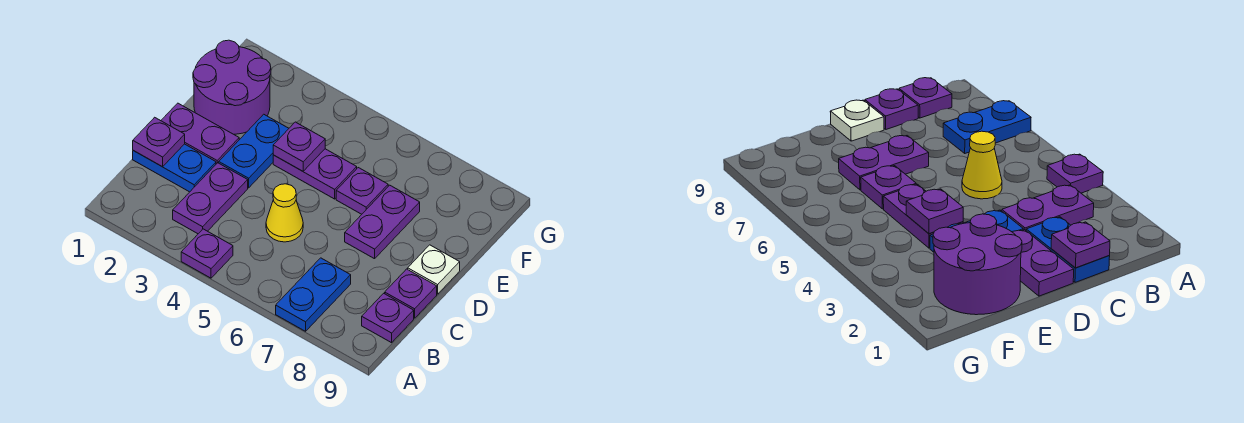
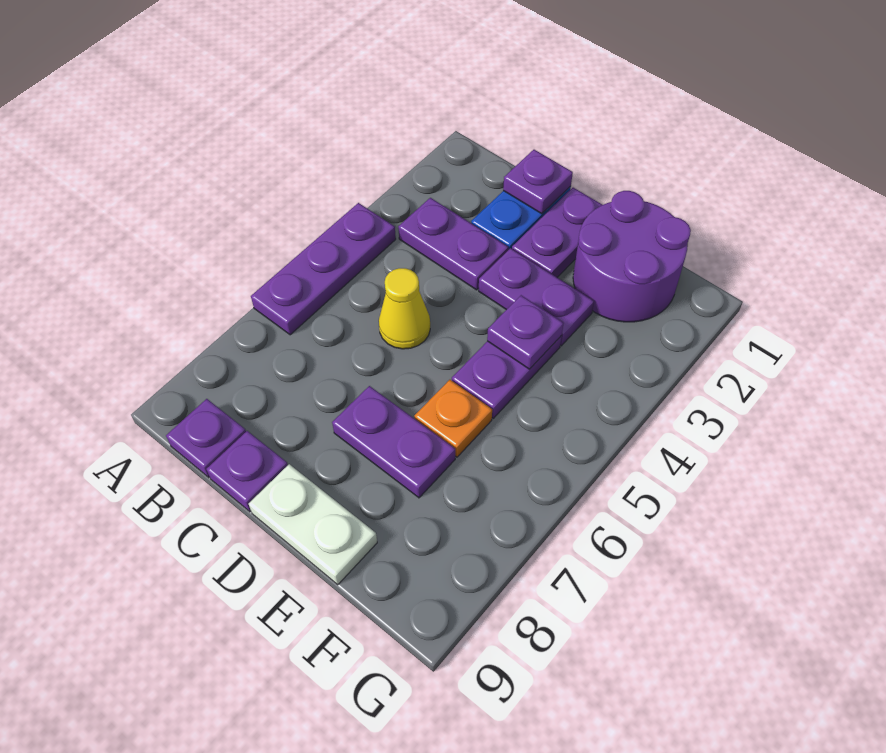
purple plate A4 level 1 -> purple plate A4:A6 level 1
blue plate A7:B7 level 1 -> none
blue plate D3:E3 level 1 -> purple plate D3:E3 level 1
white plate D9 level 1 -> white plate D9:E9 level 1
purple plate E6 level 1 -> orange plate E6 level 1

